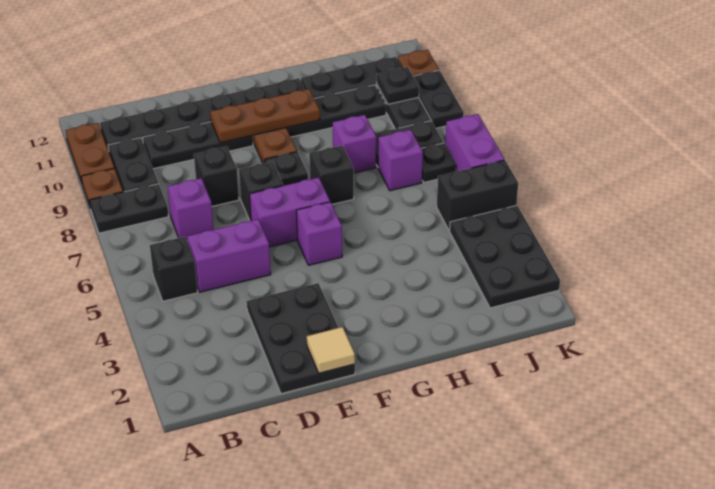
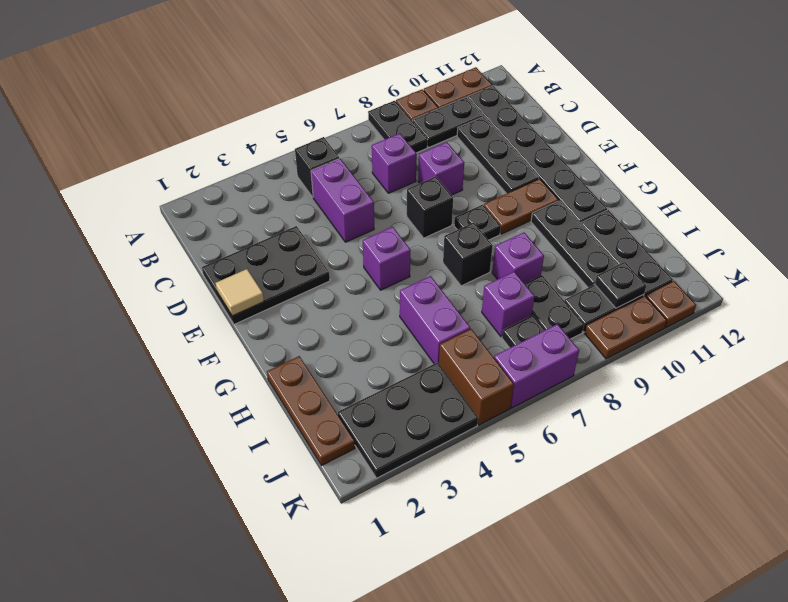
black brick D8 level 1 -> purple brick D8 level 1
purple brick E6:F6 level 1 -> purple brick H5:I5 level 1
brown plate E10:G10 level 2 -> brown plate H1:J1 level 1
black brick J5:K5 level 1 -> brown brick J5:K5 level 1
black plate K9:K10 level 1 -> brown plate K9:K10 level 1

